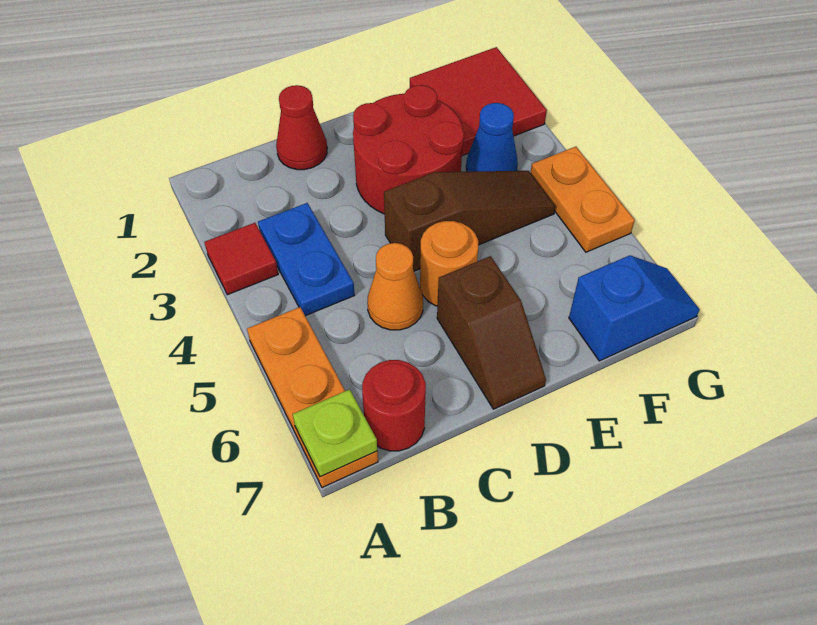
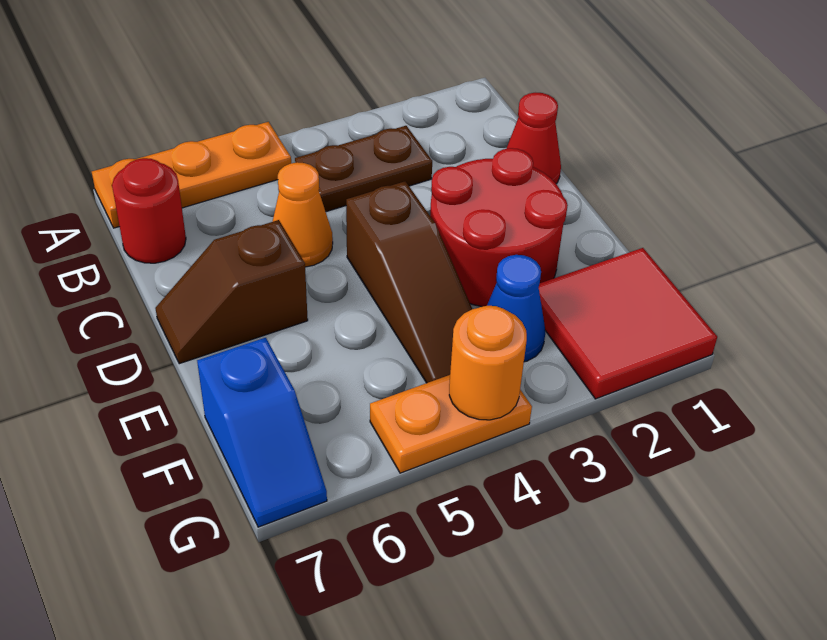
red tile A3 level 1 -> none
lime plate A7 level 2 -> none
blue plate B3:B4 level 1 -> brown plate B3:B4 level 1
orange round brick D5 level 1 -> orange round brick G4 level 2

